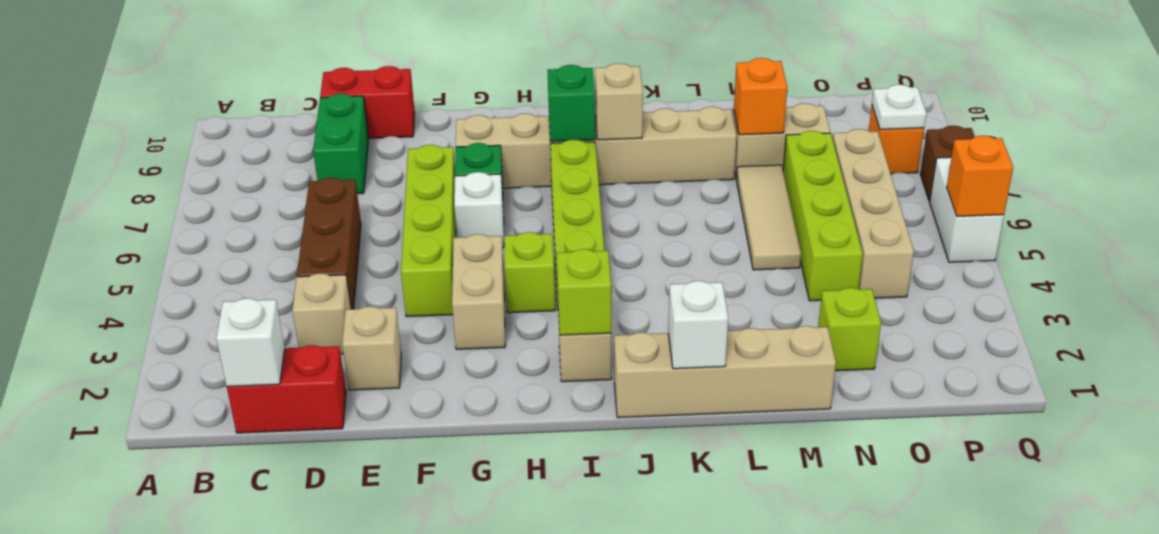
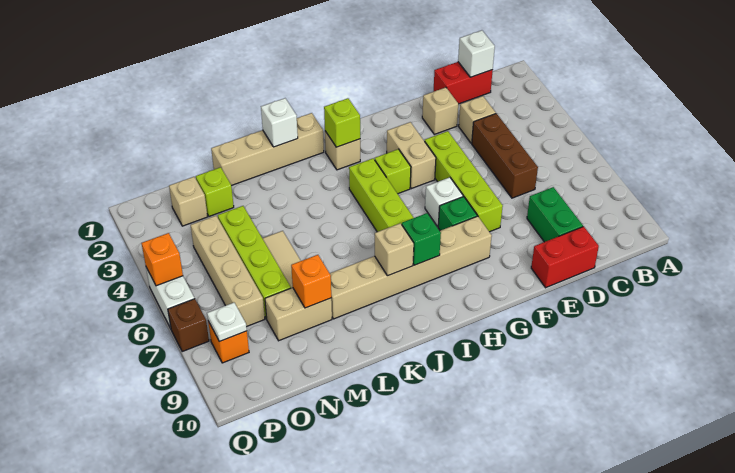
none -> tan brick O2 level 1

